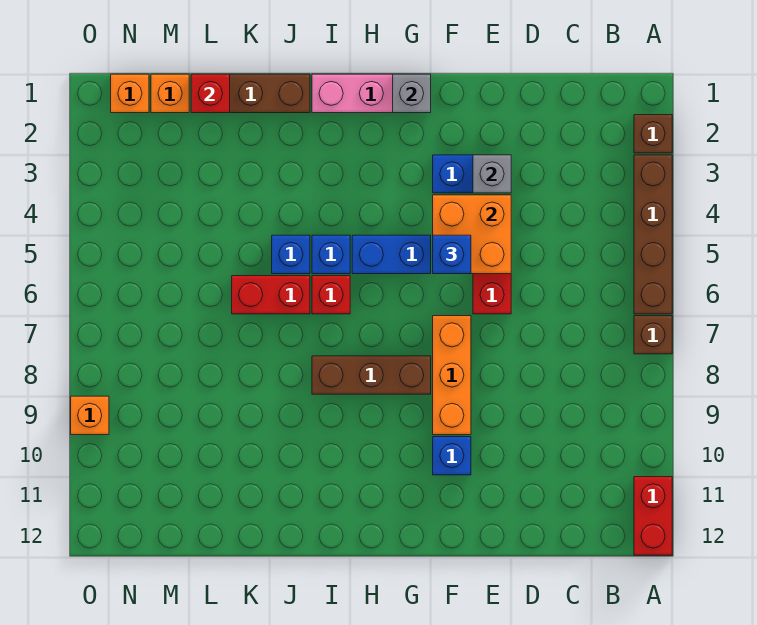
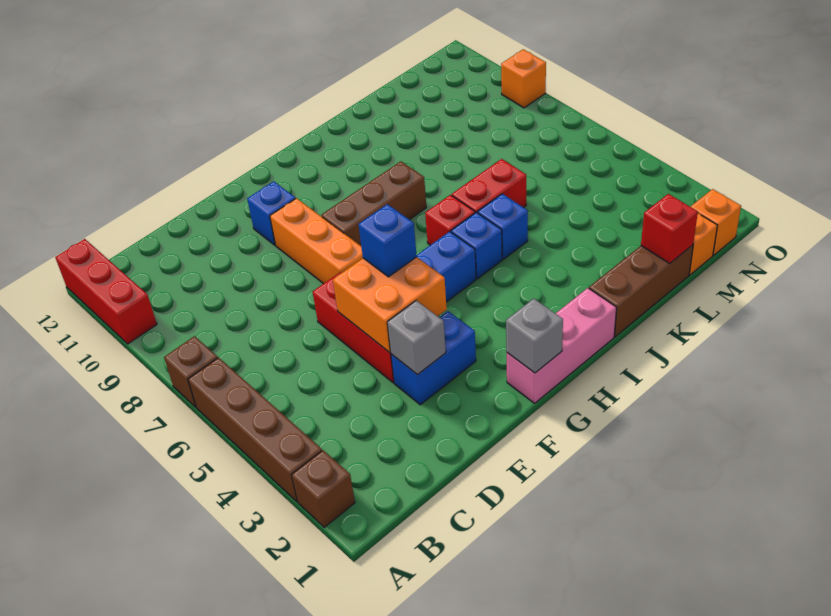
red brick A11:A12 level 1 -> red brick A10:A12 level 1

